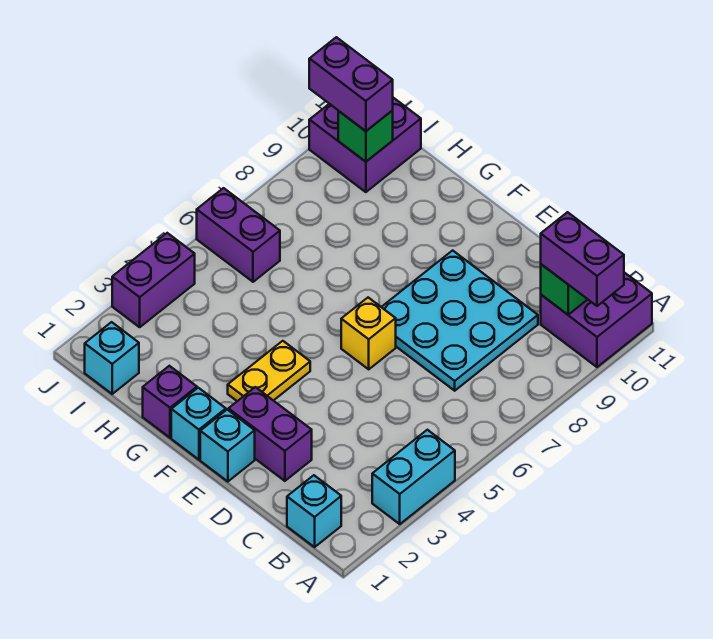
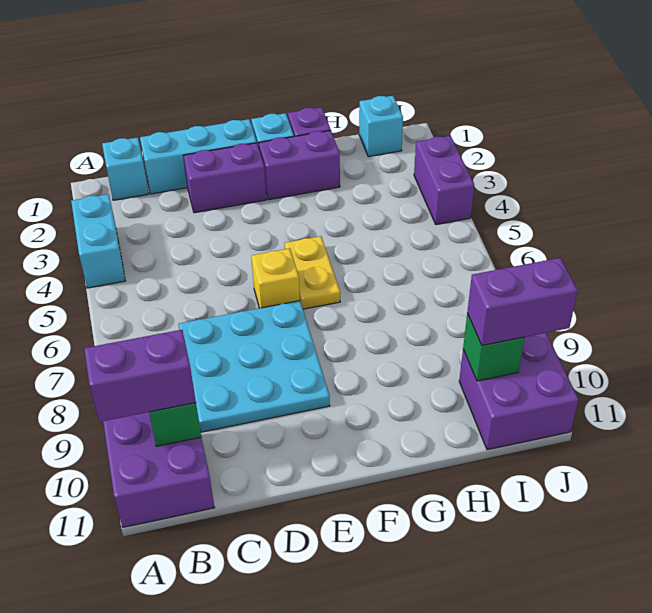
cyan brick E1 level 1 -> cyan brick C1:E1 level 1
yellow plate F3:F4 level 1 -> yellow plate F5:F6 level 1
purple brick I6:J6 level 1 -> purple brick F2:G2 level 1

